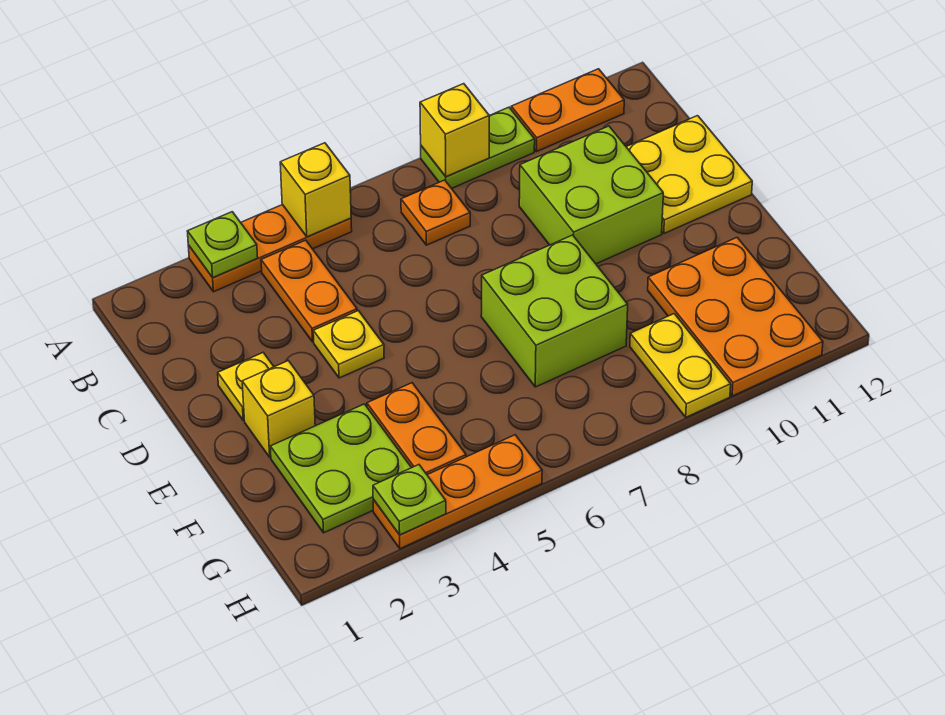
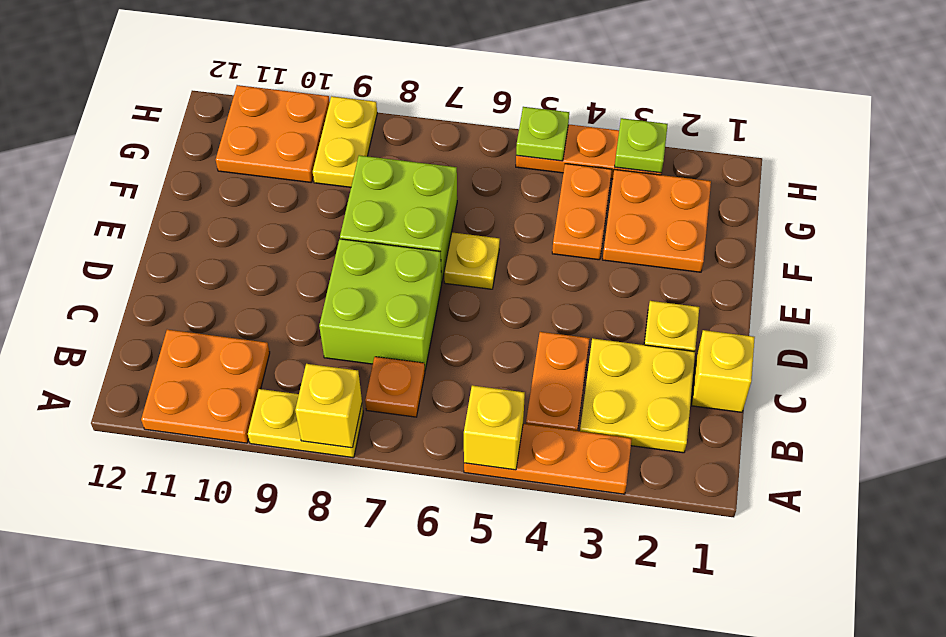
lime plate A3 level 2 -> lime plate H5 level 2
lime plate A8:A9 level 1 -> yellow plate A8:A9 level 1
orange plate A10:A11 level 1 -> orange plate A10:B11 level 1
lime brick C9:D10 level 1 -> lime brick C7:D8 level 1
yellow plate C11:D12 level 1 -> yellow plate B2:C3 level 1
yellow plate D4 level 1 -> yellow plate E6 level 1
yellow brick E2 level 1 -> yellow brick C1 level 1
lime plate F2:G3 level 1 -> orange plate F2:G3 level 1
orange plate F10:H11 level 1 -> orange plate G10:H11 level 1

